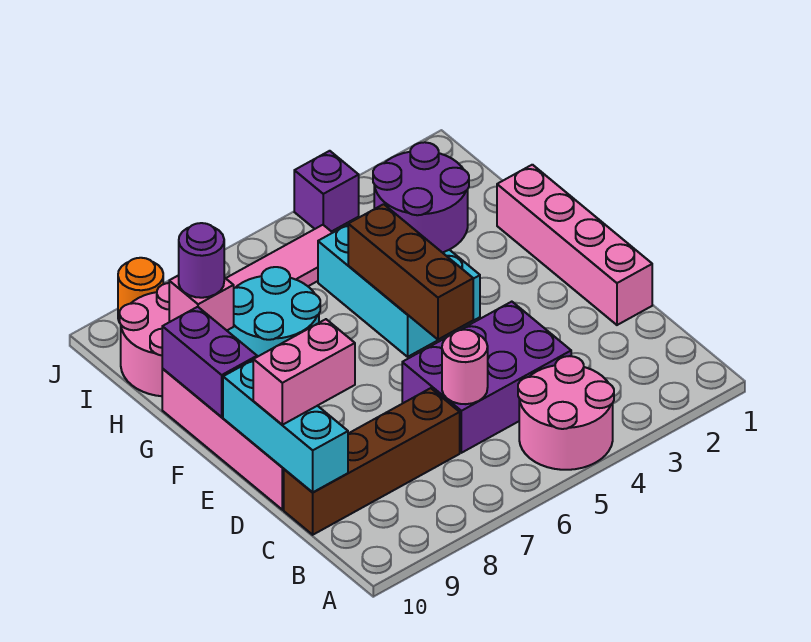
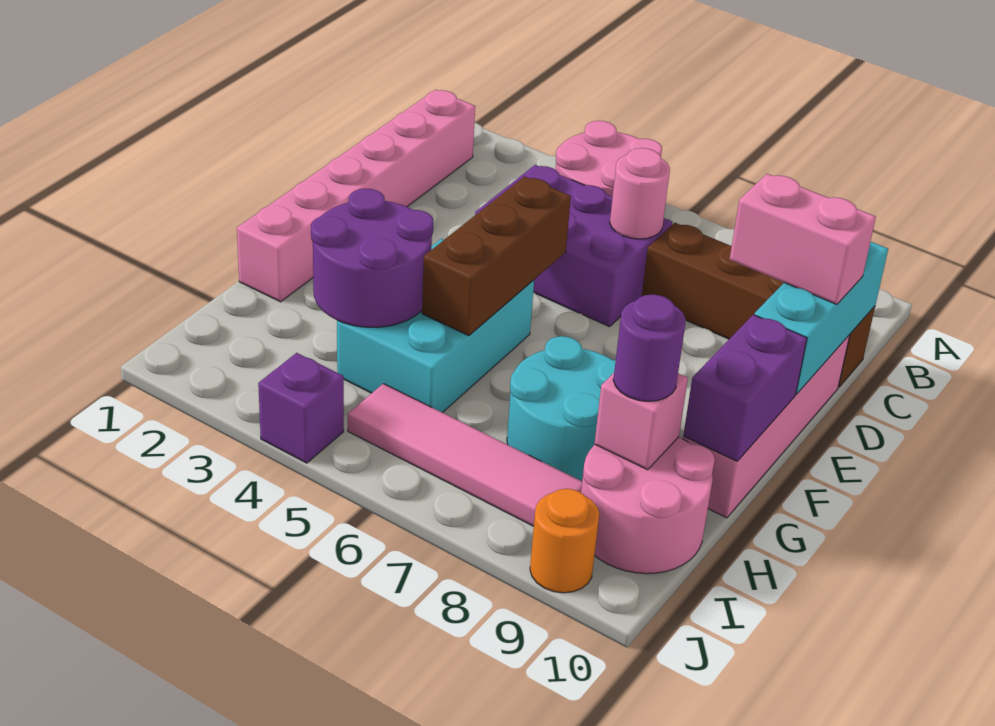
pink brick D1:G1 level 1 -> pink brick B1:G1 level 1

